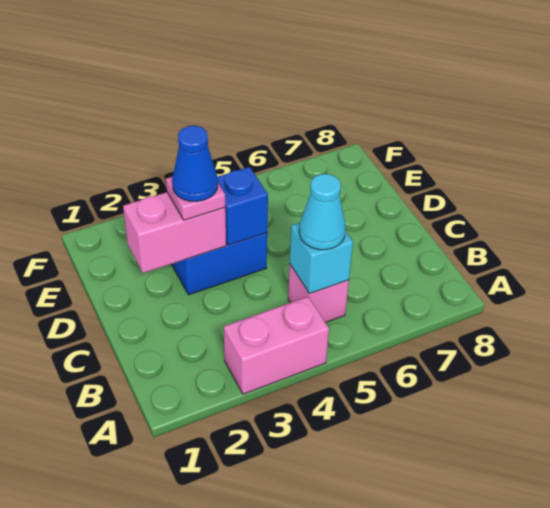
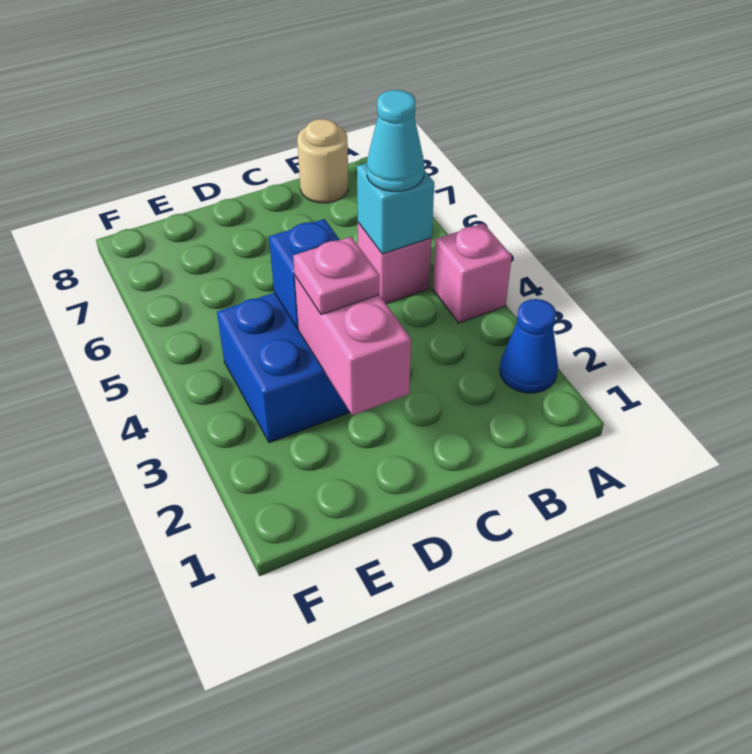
pink brick A3:A4 level 1 -> pink brick A4 level 1
none -> tan round brick B8 level 1
blue cone D3 level 4 -> blue cone A2 level 1

